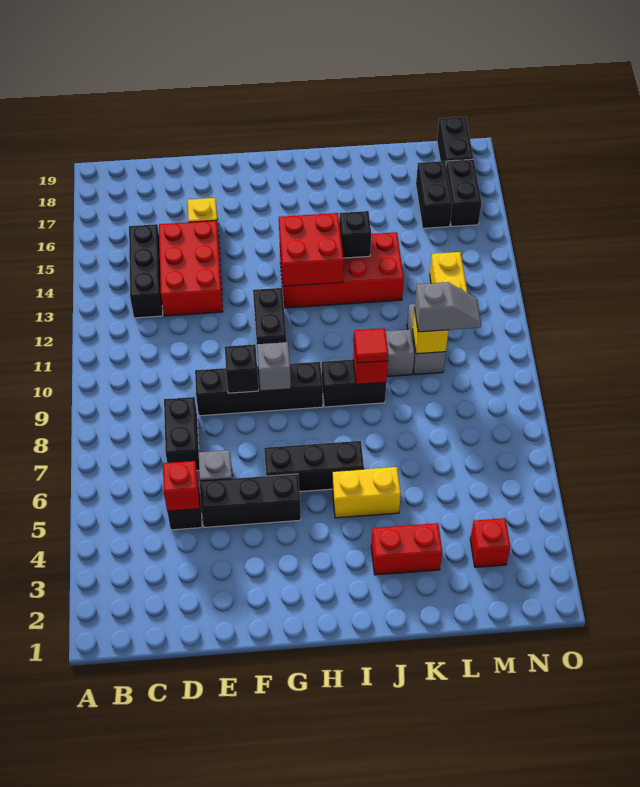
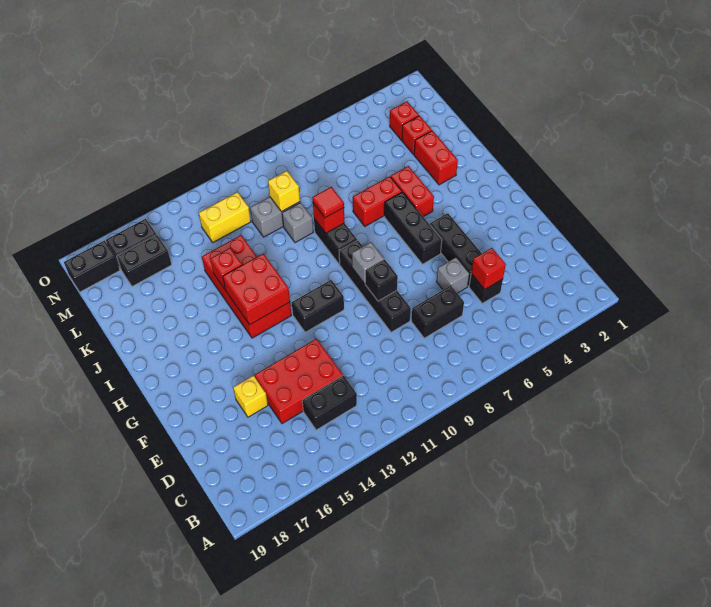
black brick C13:C15 level 1 -> black brick C13:C14 level 1
yellow brick I5:J5 level 1 -> red brick I5:J5 level 1
none -> red brick J6:J7 level 1
black brick J14 level 2 -> red brick J14 level 2
none -> red brick L3 level 1
grey slope L10:M10 level 3 top L -> none

